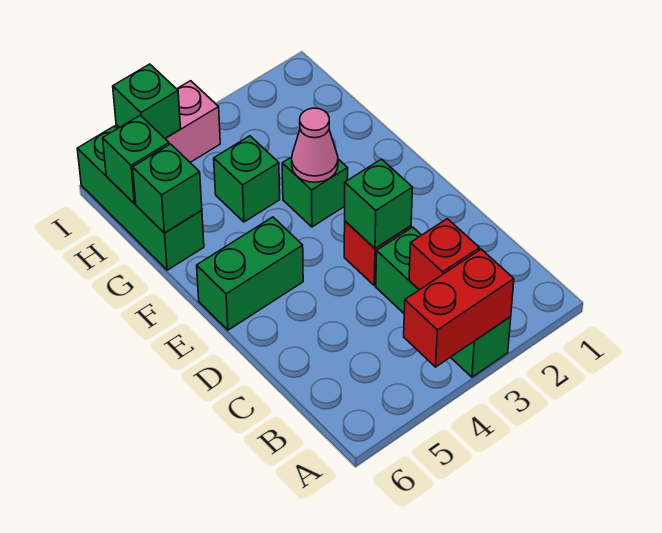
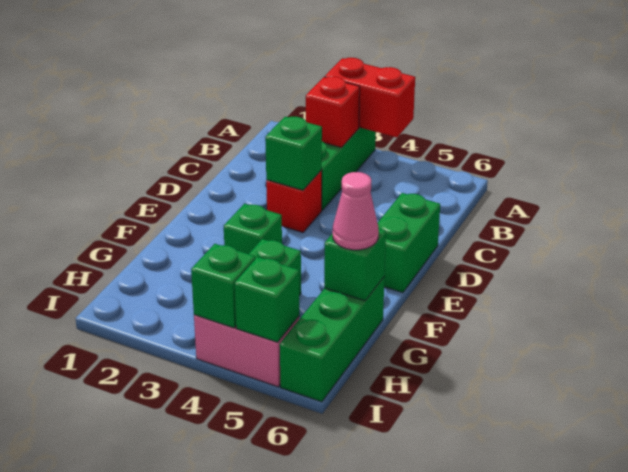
green brick E5:E6 level 1 -> green brick D6:E6 level 1
pink cone F3 level 2 -> pink cone G6 level 3
green brick H6 level 2 -> green brick I4 level 2

